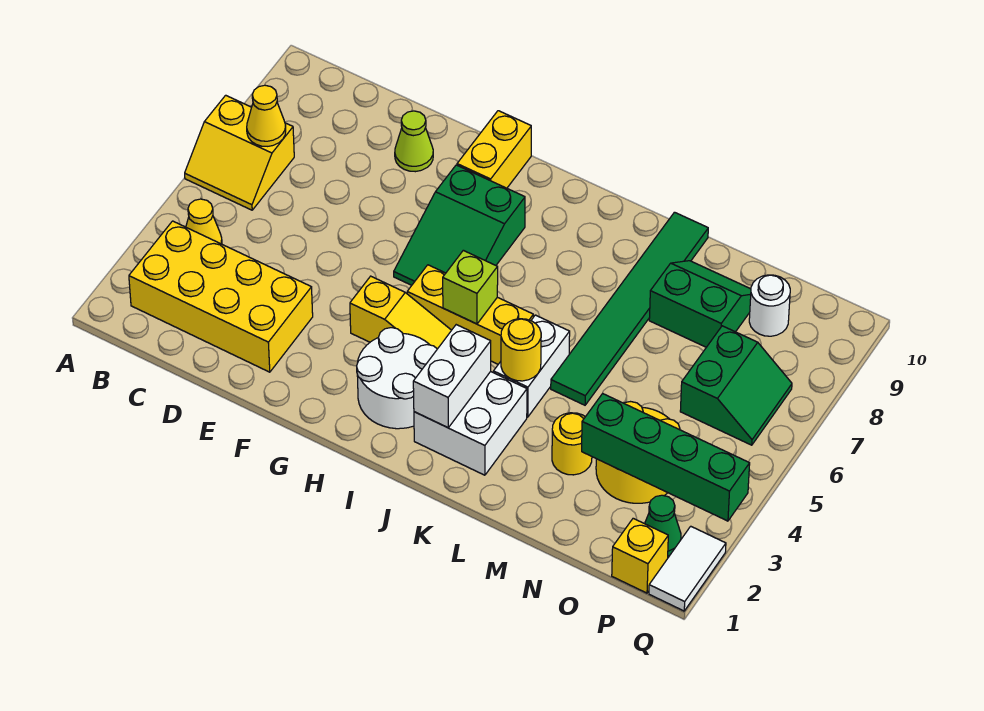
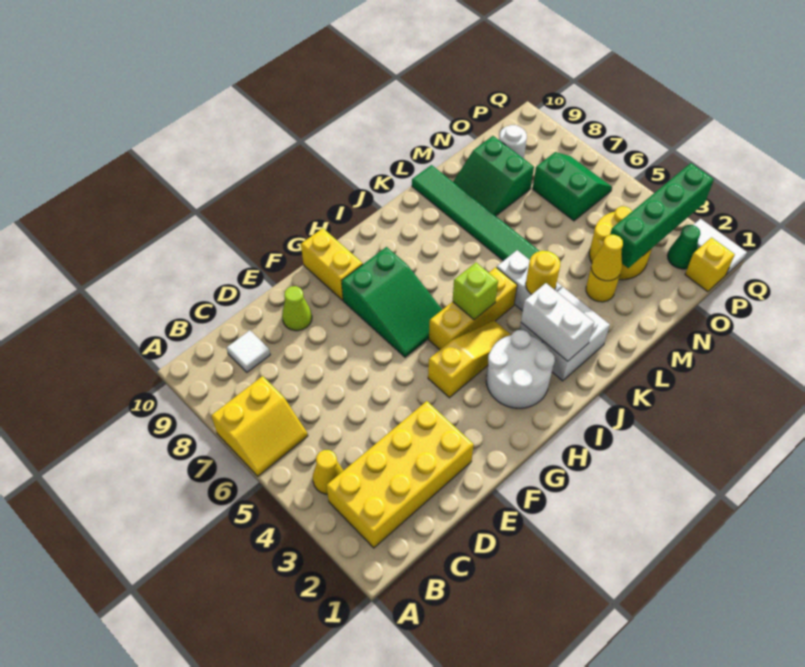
yellow cone B7 level 2 -> yellow cone M3 level 2
none -> white tile C9 level 1
green slope M8:N9 level 1 top 8 -> green slope M8:N9 level 1 top N

